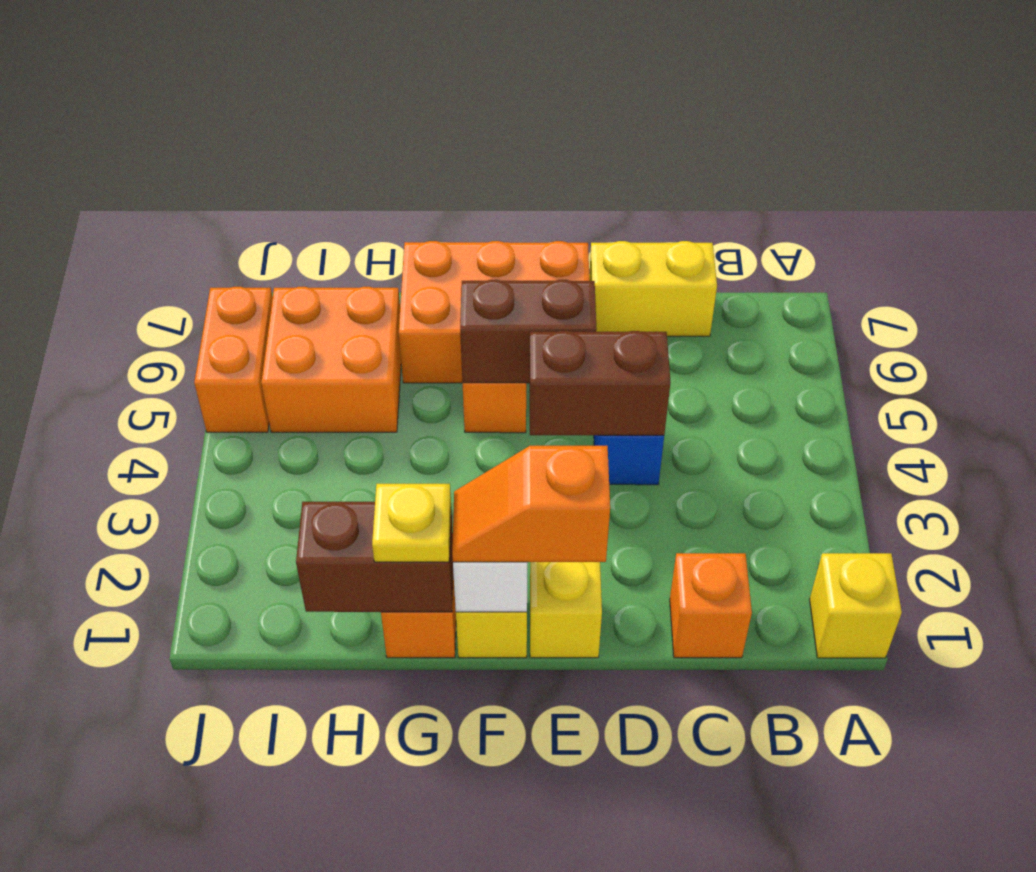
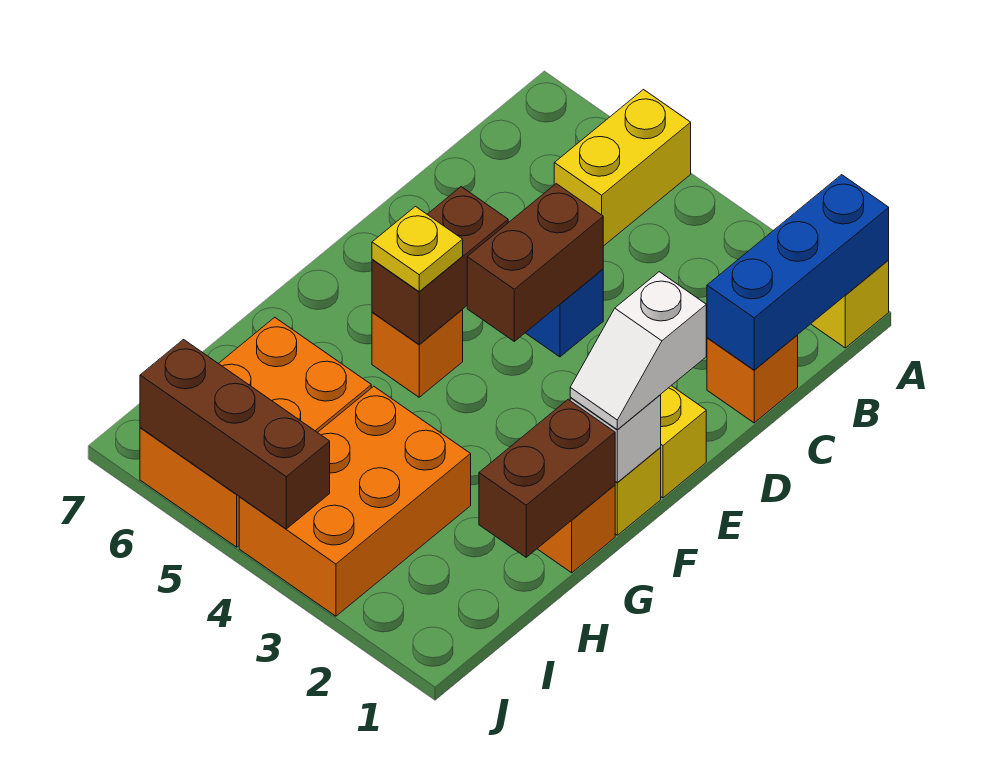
none -> blue brick A1:C1 level 2
yellow brick C7:D7 level 1 -> yellow brick A5:B5 level 1
orange slope E1:F1 level 3 top E -> white slope E1:F1 level 3 top E
orange brick E6:G7 level 1 -> orange brick H3:J4 level 1
yellow plate G1 level 3 -> yellow plate F5 level 3
none -> brown brick J4:J6 level 2

